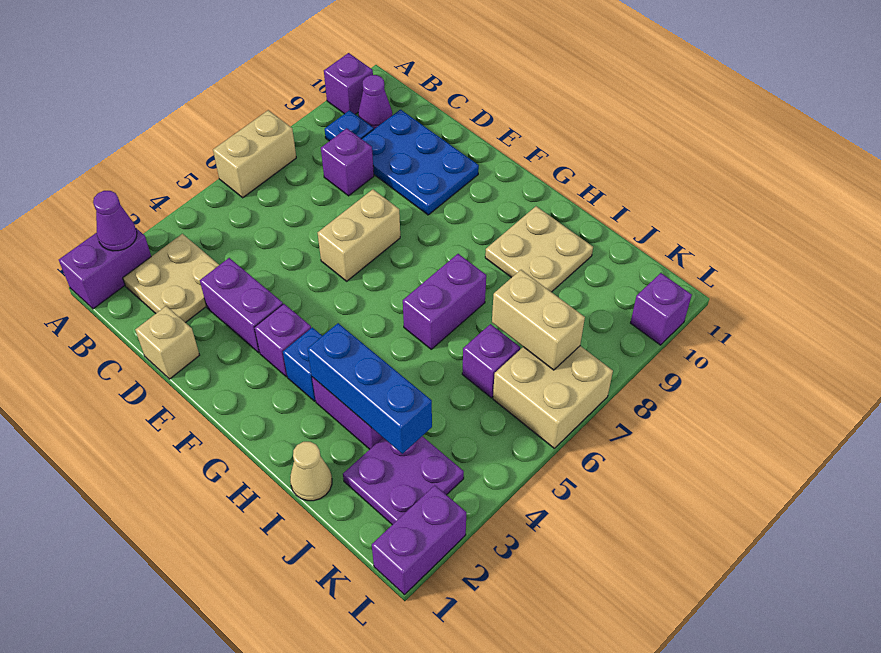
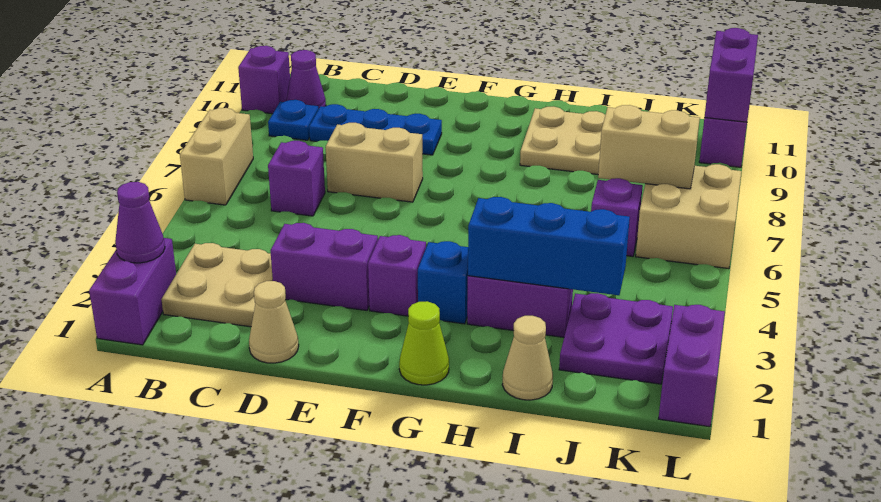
purple brick C8 level 1 -> purple brick C6 level 1
blue plate C9:E10 level 1 -> blue plate C9:E9 level 1
tan brick D1 level 1 -> tan cone D1 level 1
tan brick E6:E7 level 1 -> tan brick D7:E7 level 1
none -> lime cone G1 level 1
purple brick H6:H7 level 1 -> purple brick L10:L11 level 2

